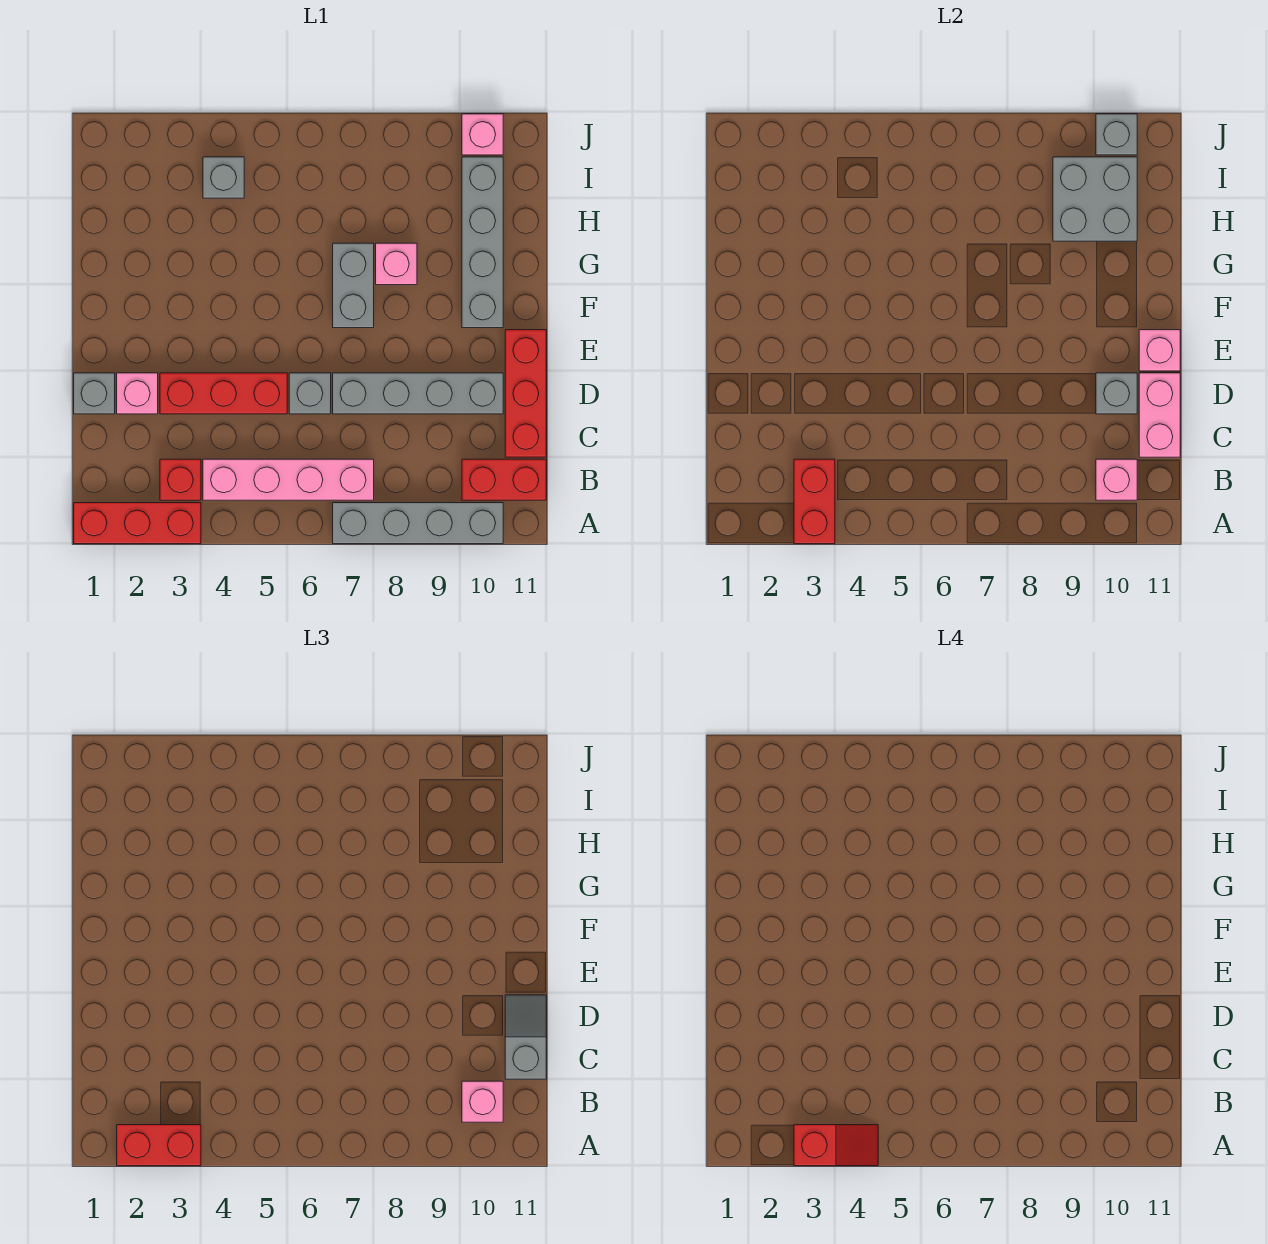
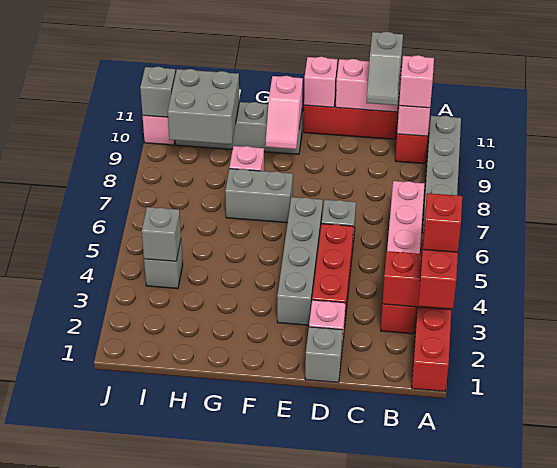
grey slope C11:D11 level 3 top C -> grey slope C10:C11 level 3 top 11
grey brick D7:D10 level 1 -> grey brick E3:E6 level 1
grey brick D10 level 2 -> grey brick I4 level 2
none -> pink slope F9:F10 level 2 top 10

